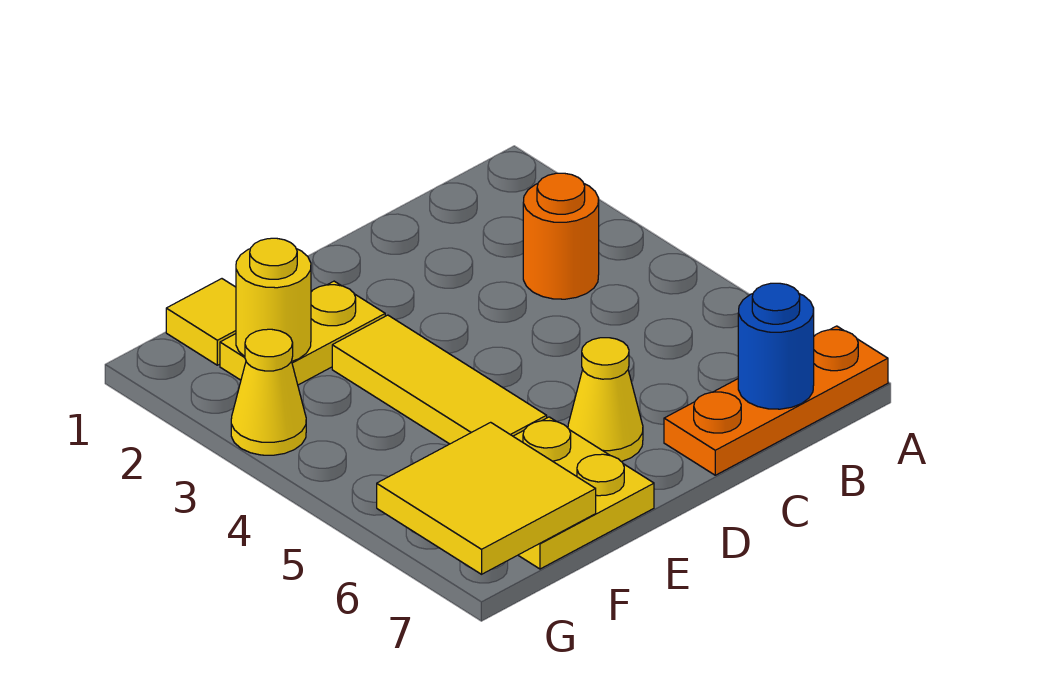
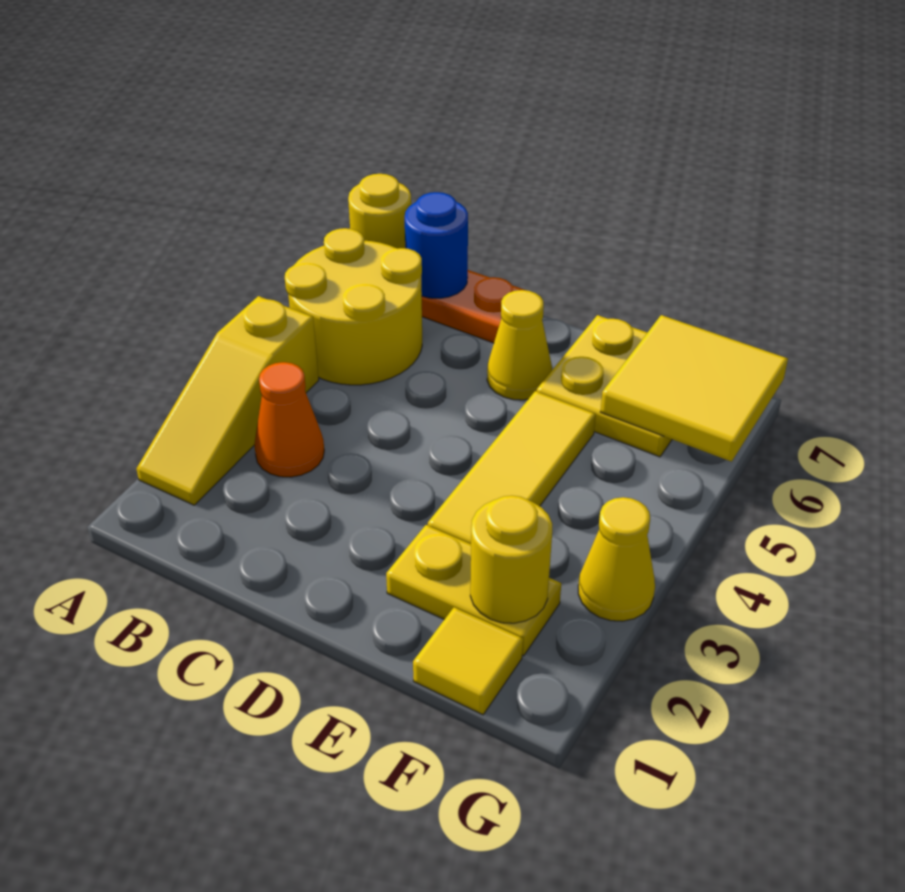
none -> yellow slope A2:A4 level 1 top 4
none -> yellow round brick A5:B6 level 1
none -> yellow round brick A7 level 2
orange round brick B3 level 1 -> orange cone B3 level 1

